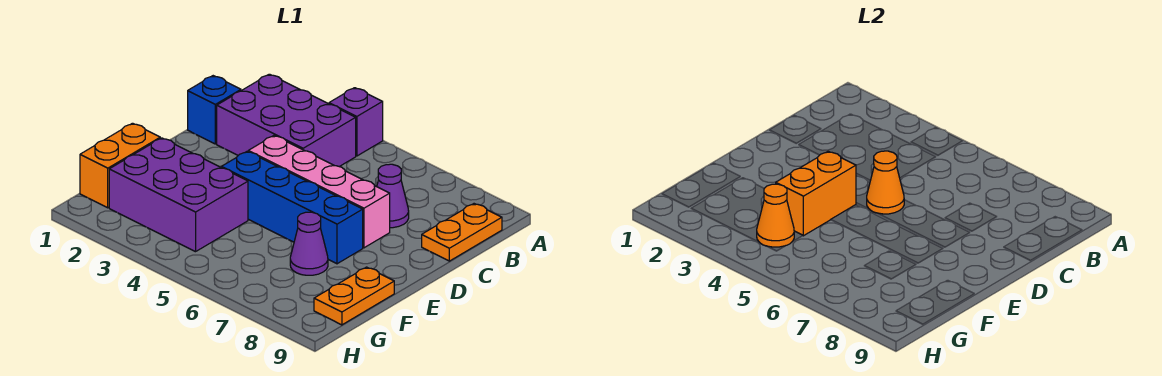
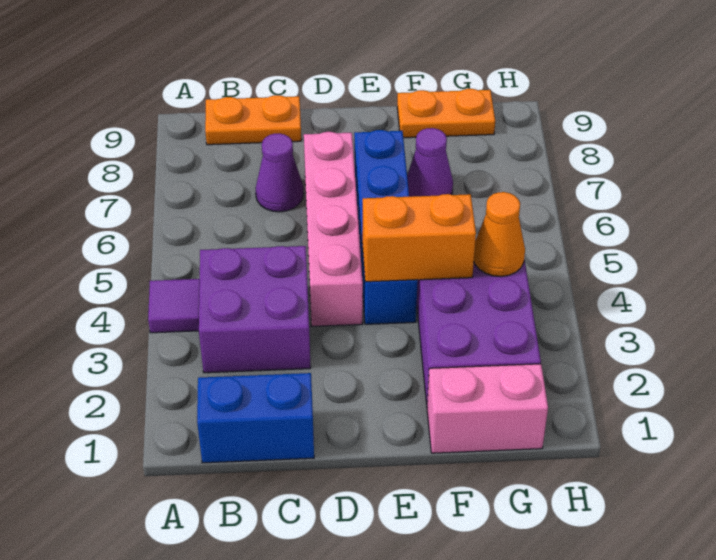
purple brick A4 level 1 -> purple tile A4 level 1
purple brick B2:C4 level 1 -> purple brick B3:C4 level 1
blue brick C1 level 1 -> blue brick B1:C1 level 1
orange cone D5 level 2 -> none
orange brick F1:G1 level 1 -> pink brick F1:G1 level 1

